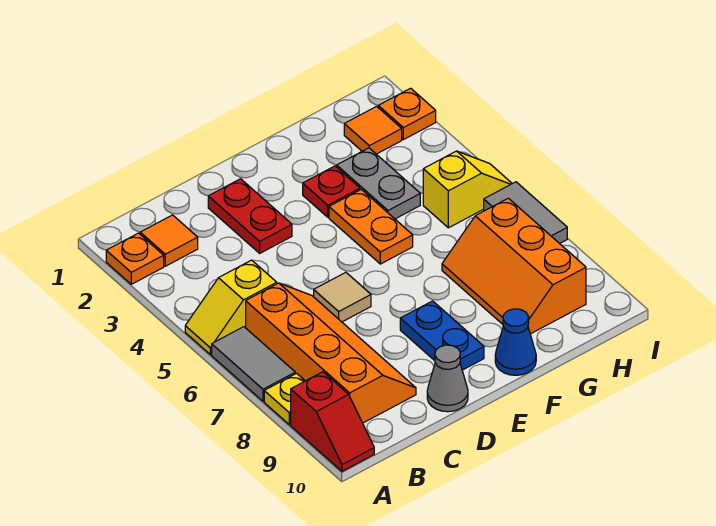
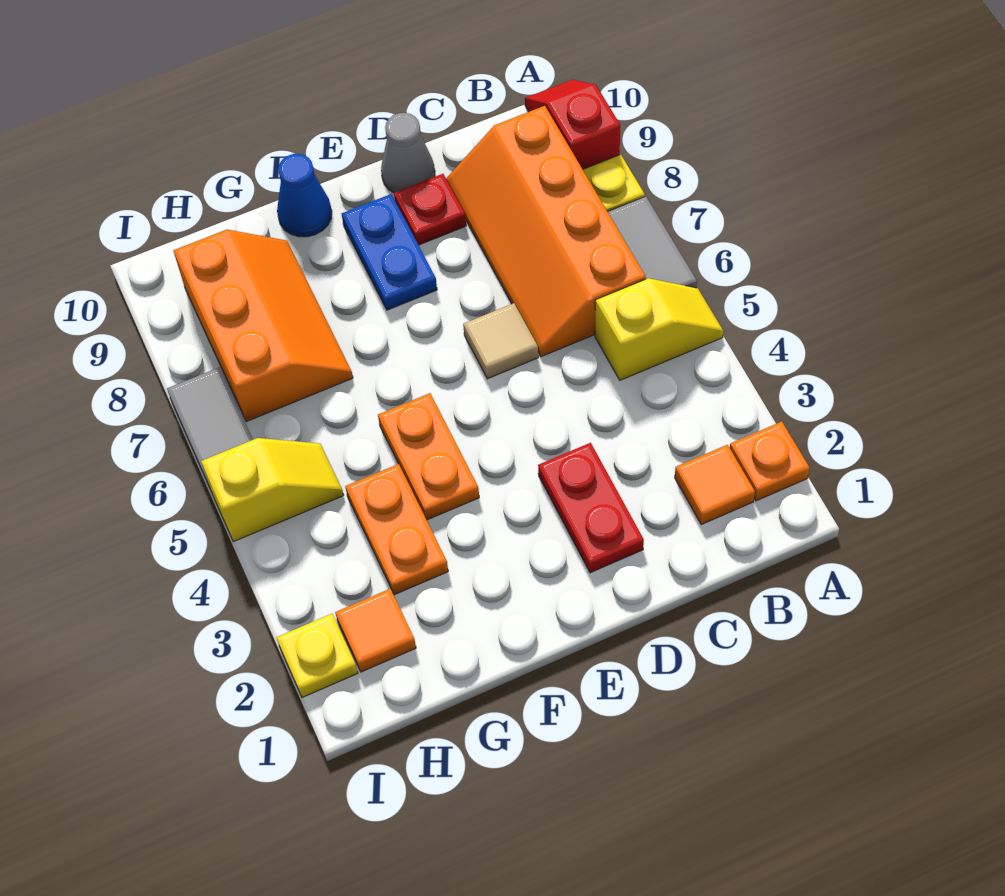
red plate F3 level 1 -> red plate D9 level 1
grey plate G3:G4 level 1 -> orange plate G3:G4 level 1
yellow slope H5:I5 level 1 top H -> yellow slope H5:I5 level 1 top I
orange plate I2 level 1 -> yellow plate I2 level 1

